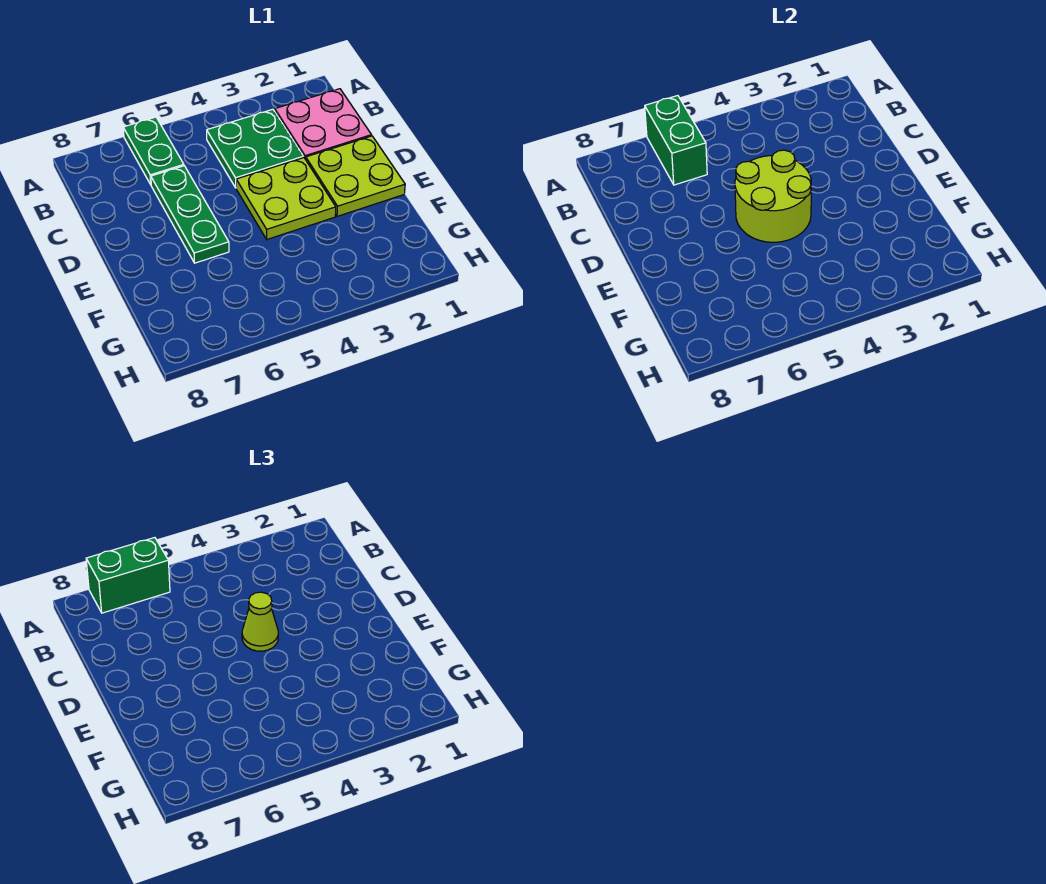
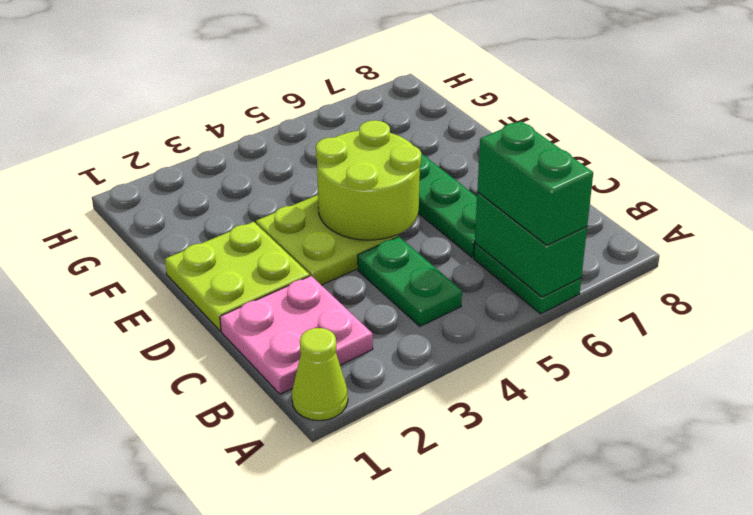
green brick A6:A7 level 3 -> green brick A6:B6 level 3
green plate B3:C4 level 1 -> green plate B4:C4 level 1
lime cone D4 level 3 -> lime cone A1 level 1

